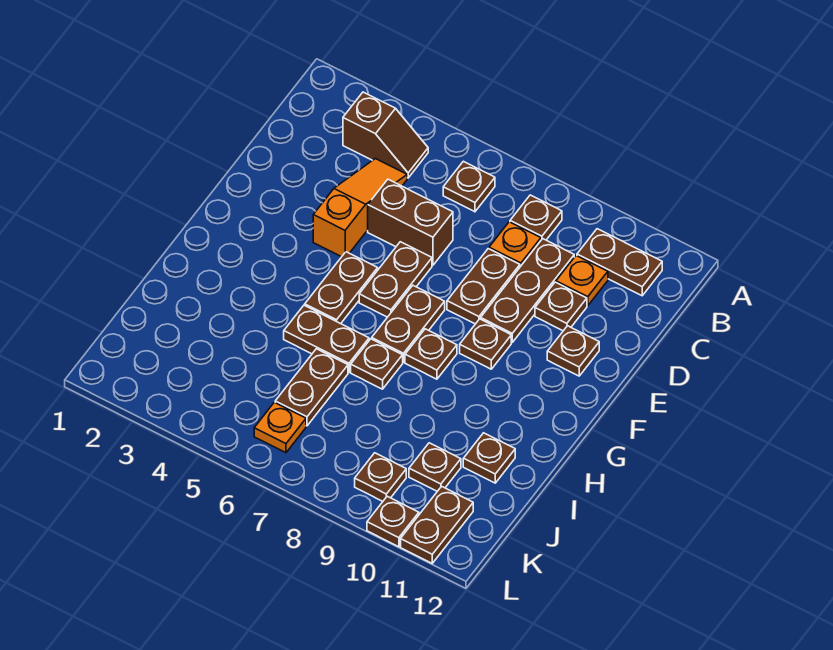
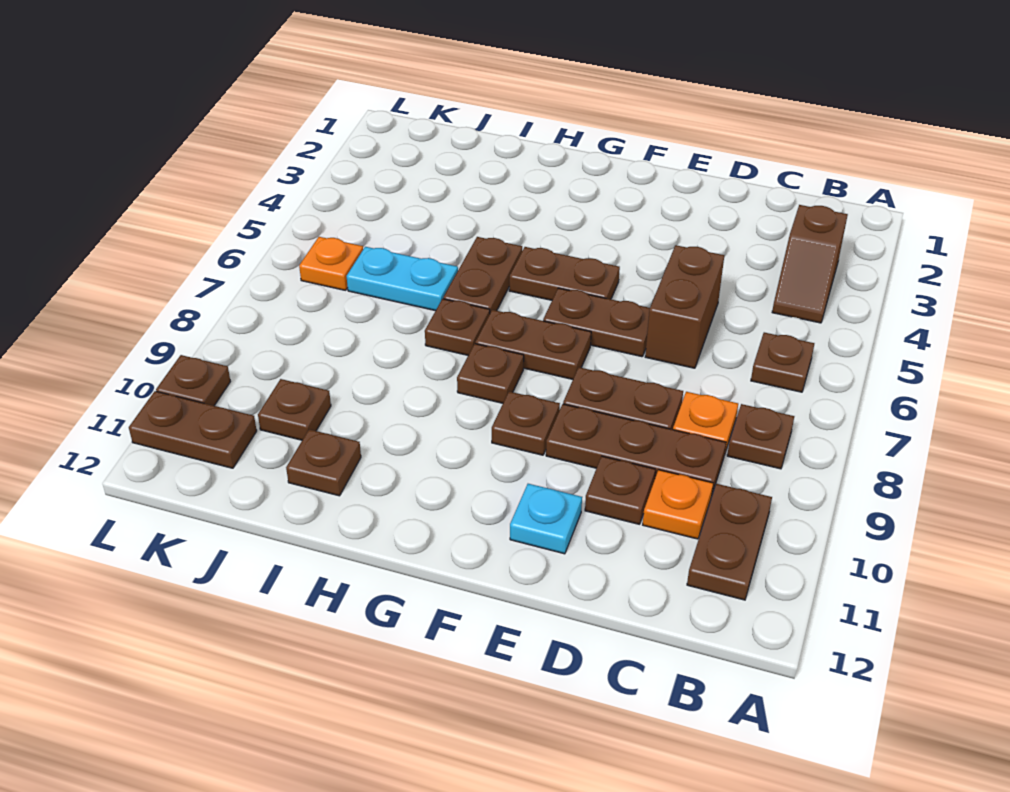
orange slope C4:E4 level 1 top E -> none
brown plate E11 level 1 -> cyan plate E11 level 1
brown plate I6:J6 level 1 -> cyan plate I6:J6 level 1
brown plate K9 level 1 -> none

